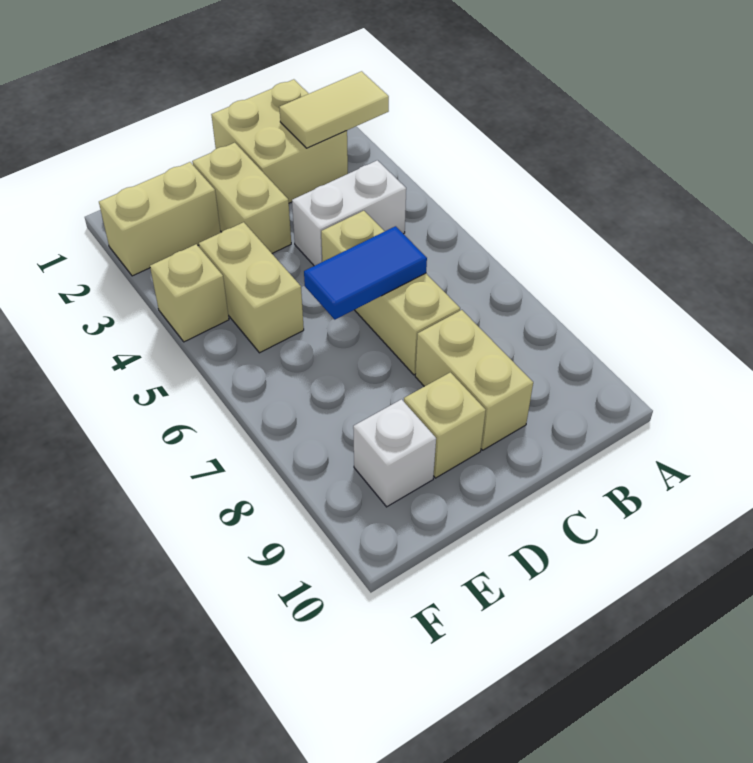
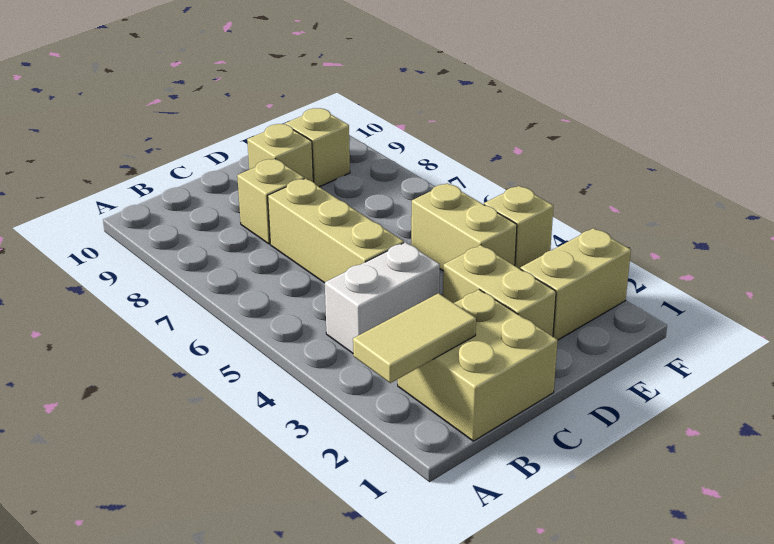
blue tile C6:D6 level 2 -> none
tan brick C8:C9 level 1 -> tan brick C8 level 1
white brick E9 level 1 -> tan brick E9 level 1

